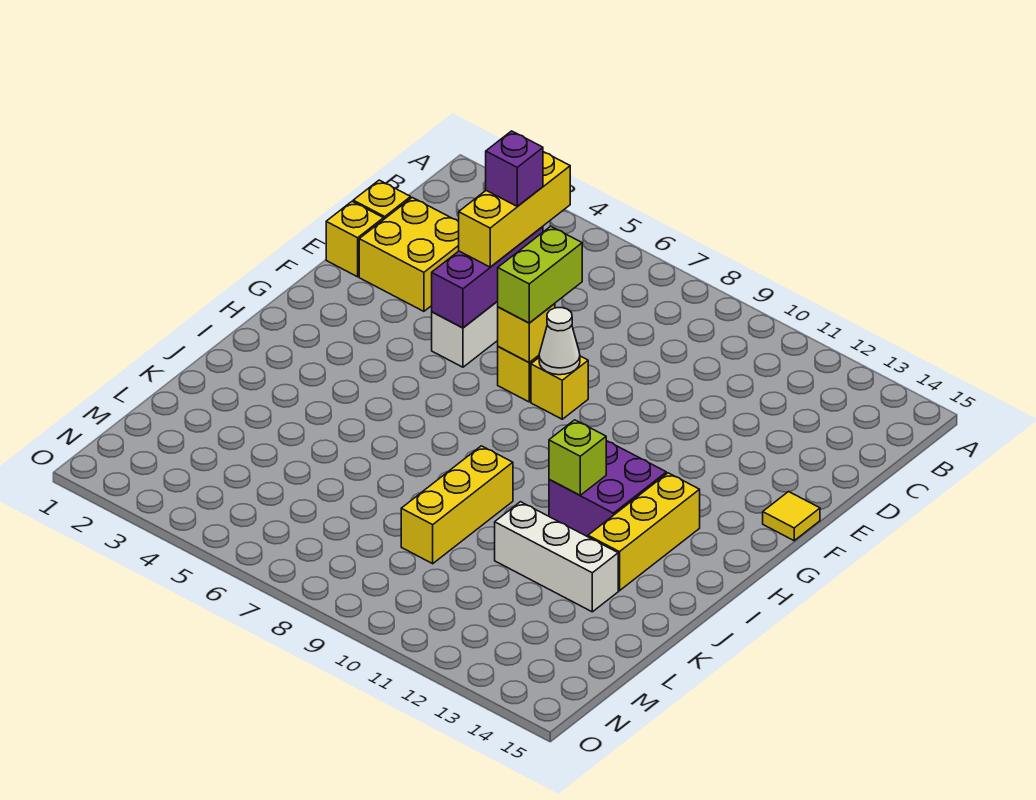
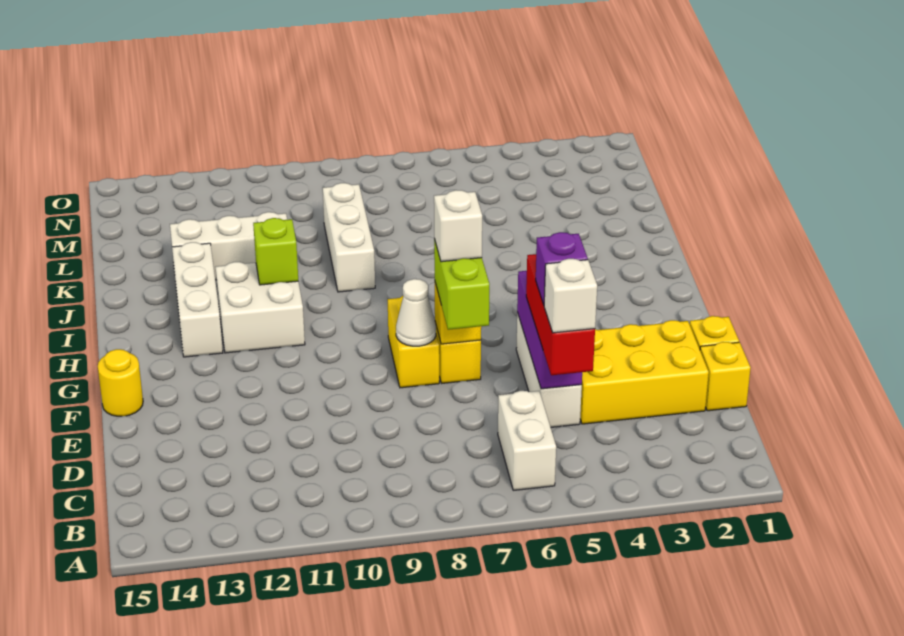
none -> white brick B6:C6 level 1
yellow brick C5:E5 level 3 -> red brick C5:E5 level 3
none -> white brick C5 level 4
yellow brick D2:E3 level 1 -> yellow brick D2:E4 level 1
none -> white brick F7 level 4
yellow brick F8 level 1 -> yellow brick F8:G8 level 1
yellow tile F15 level 1 -> yellow round brick F15 level 1
purple brick H11:I12 level 1 -> white brick H11:I12 level 1
yellow brick H13:J13 level 1 -> white brick H13:J13 level 1
yellow brick J9:L9 level 1 -> white brick J9:L9 level 1

